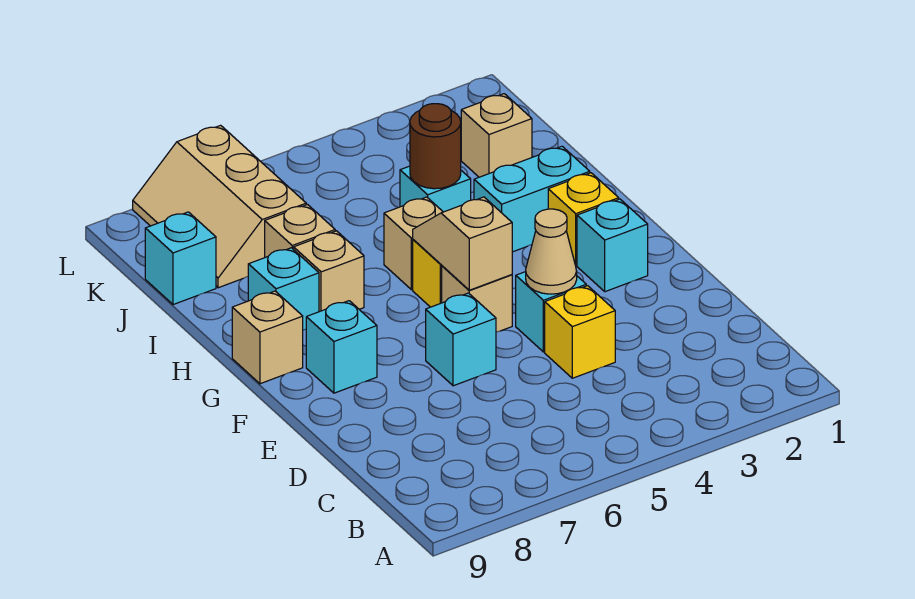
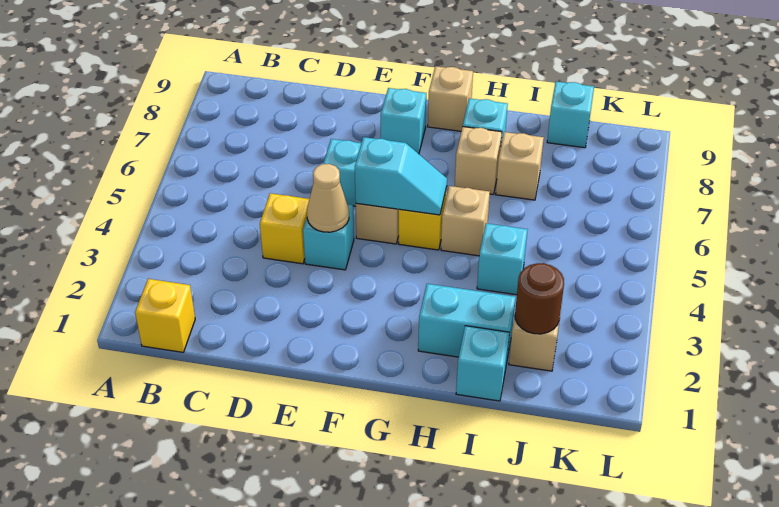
cyan brick F2 level 1 -> cyan brick I1 level 1
tan slope F5:G5 level 2 top F -> cyan slope F5:G5 level 2 top F
yellow brick G2 level 1 -> yellow brick B1 level 1
cyan brick H2:H3 level 1 -> cyan brick H2:I2 level 1
brown round brick I4 level 2 -> brown round brick J2 level 2
tan slope J7:L8 level 1 top 7 -> none

